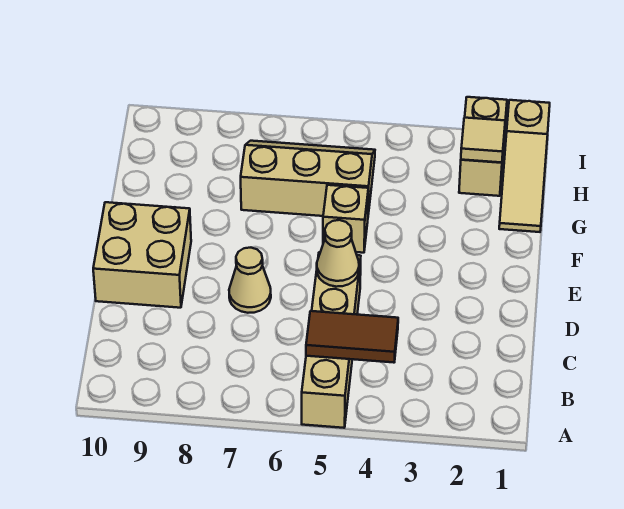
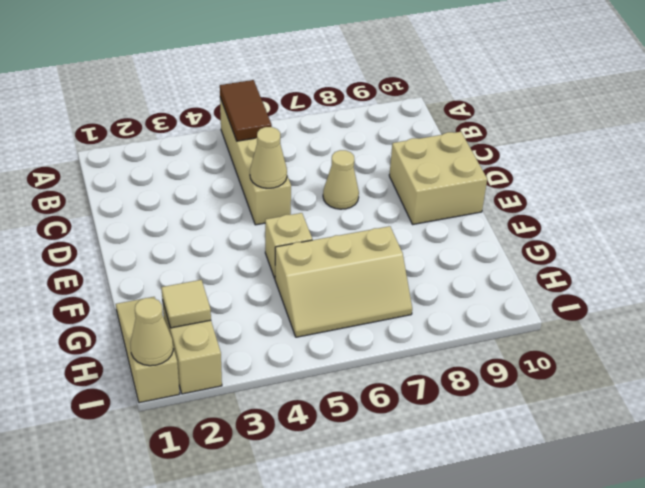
brown tile B4:B5 level 2 -> brown tile A5:B5 level 2
none -> tan cone I1 level 2

